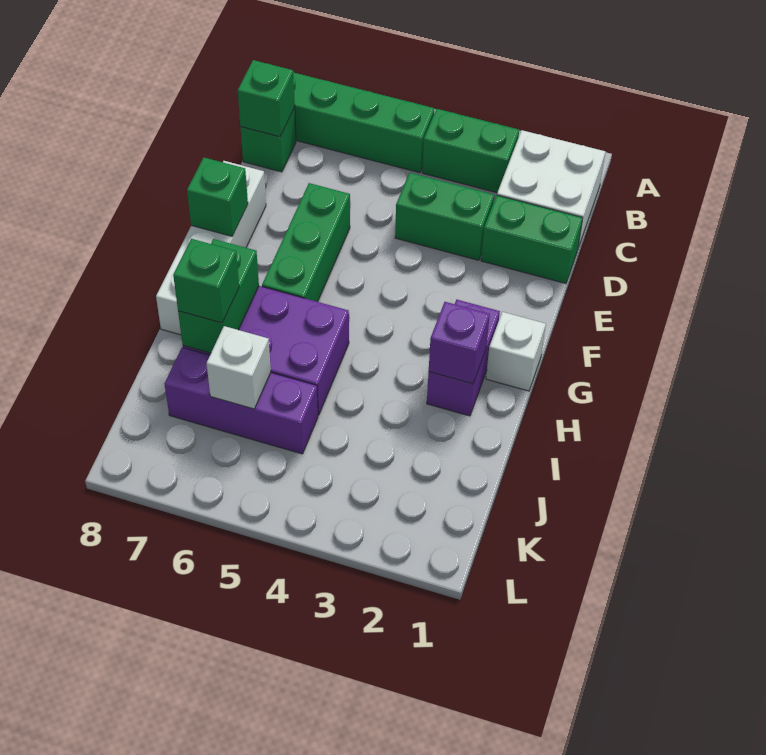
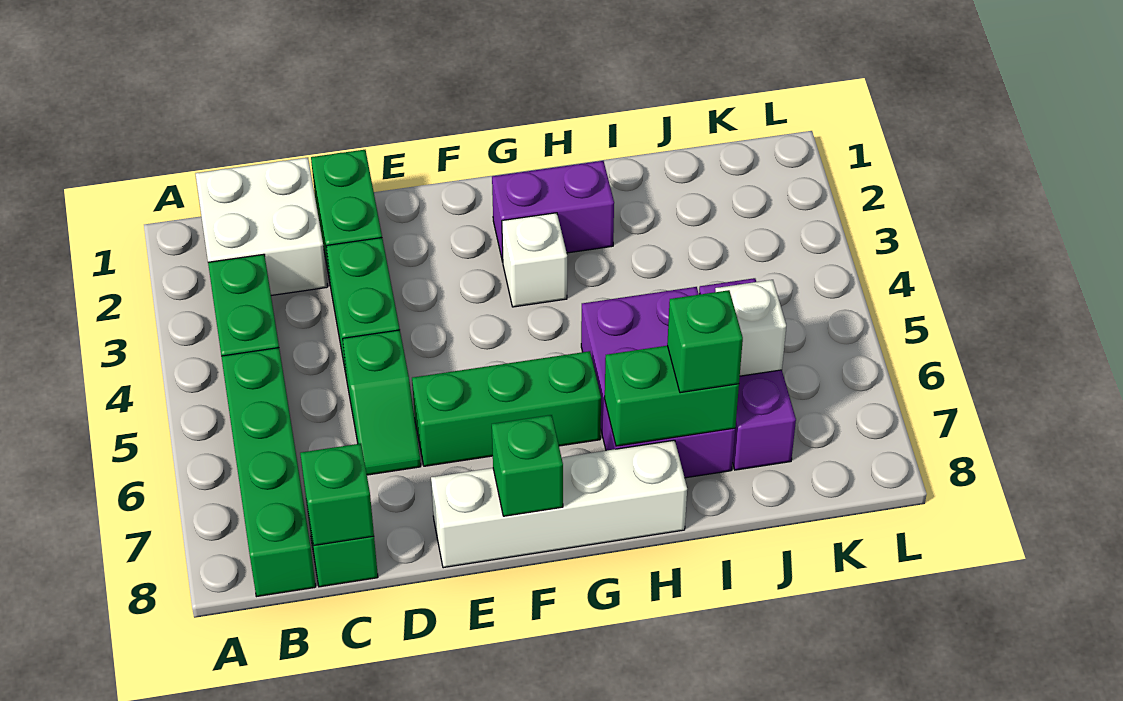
none -> green slope D5:D6 level 1 top 5
white brick G1 level 1 -> white brick G3 level 1
purple brick H2 level 2 -> none

